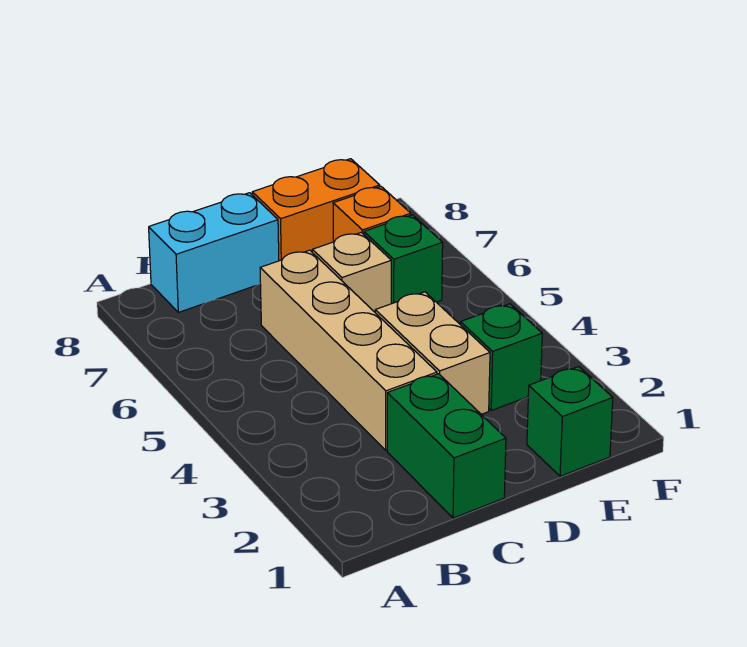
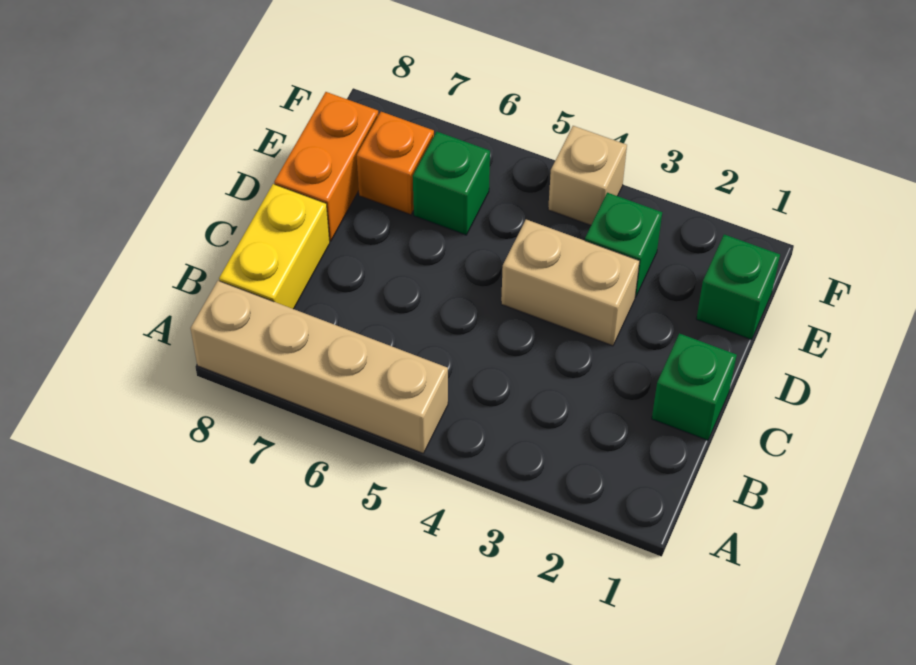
cyan brick B8:C8 level 1 -> yellow brick B8:C8 level 1
green brick C1:C2 level 1 -> green brick C1 level 1
tan brick C3:C6 level 1 -> tan brick A5:A8 level 1
tan brick D6 level 1 -> tan brick F4 level 1

